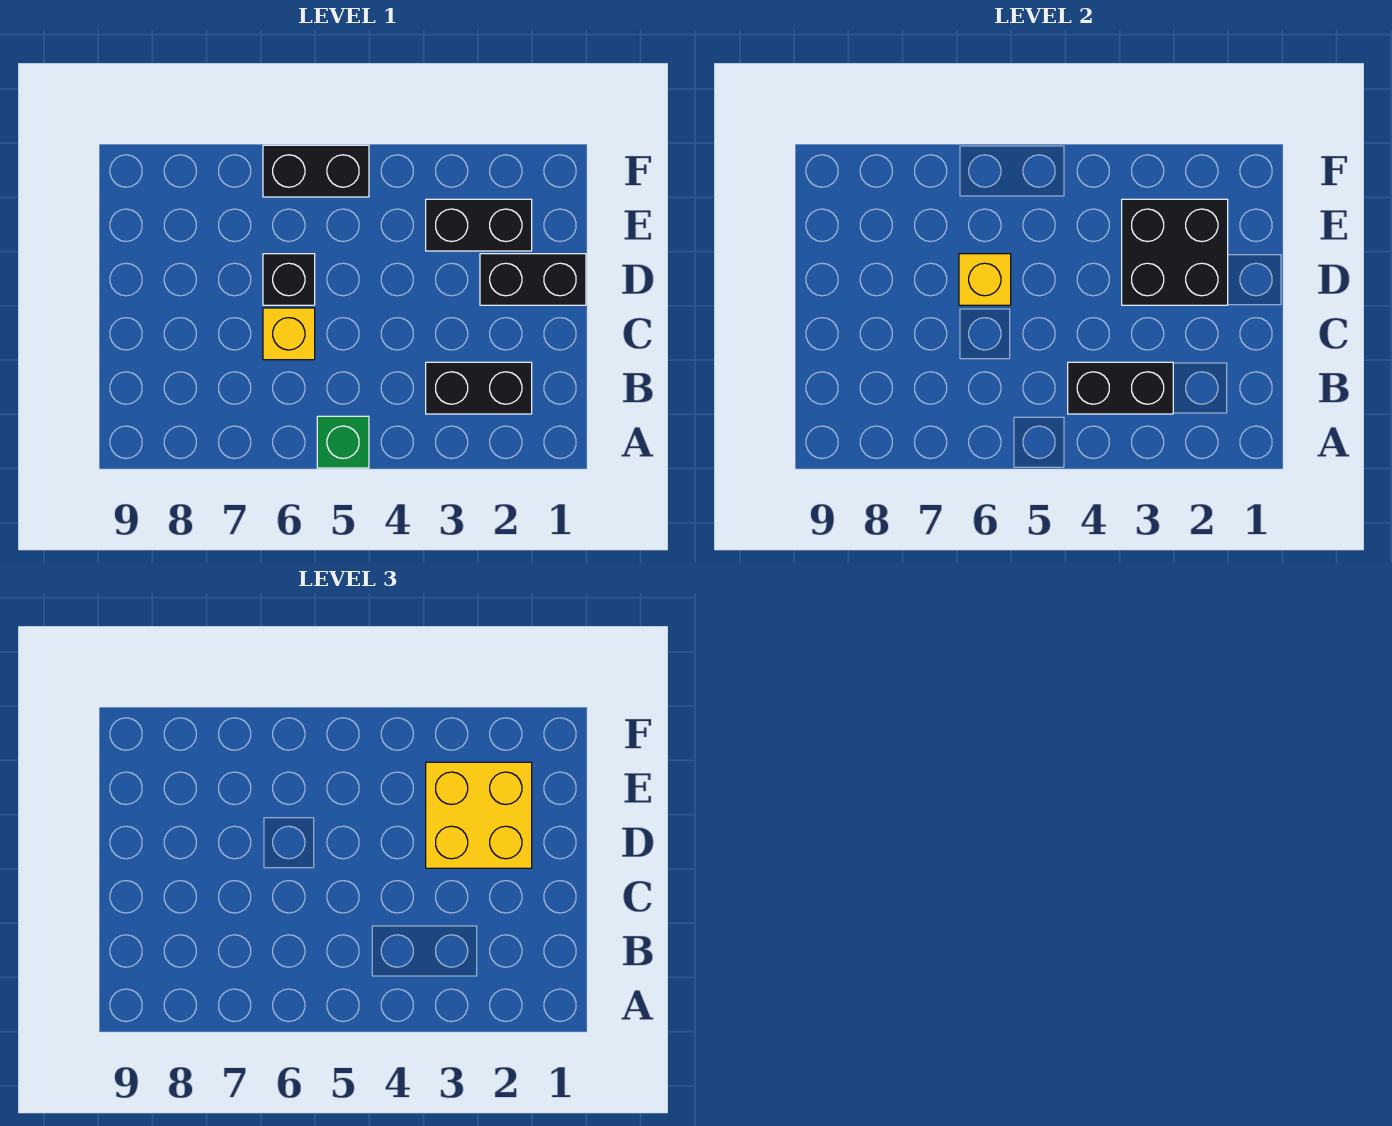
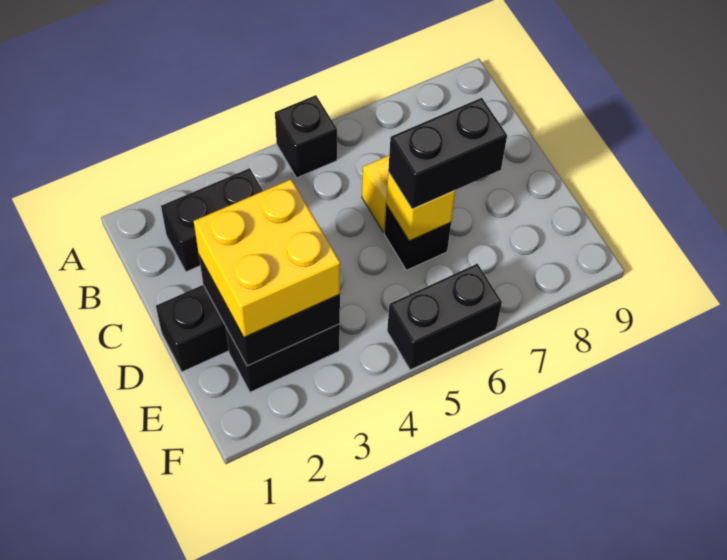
green brick A5 level 1 -> black brick A5 level 1
black brick B3:B4 level 2 -> black brick D6:D7 level 3

